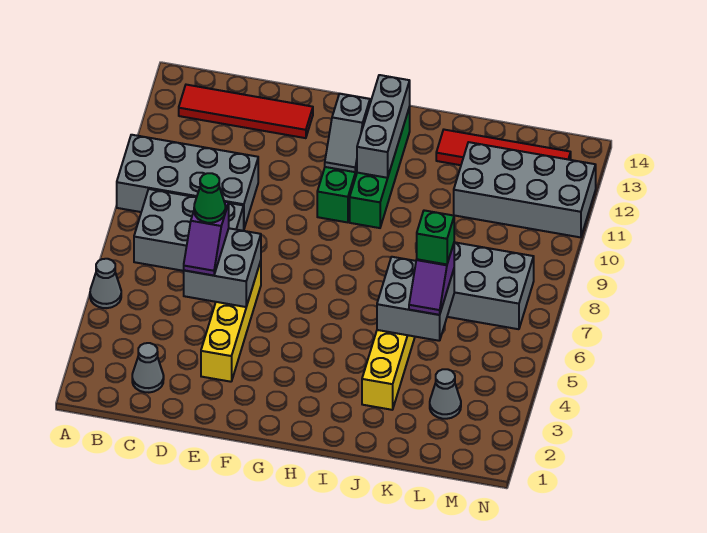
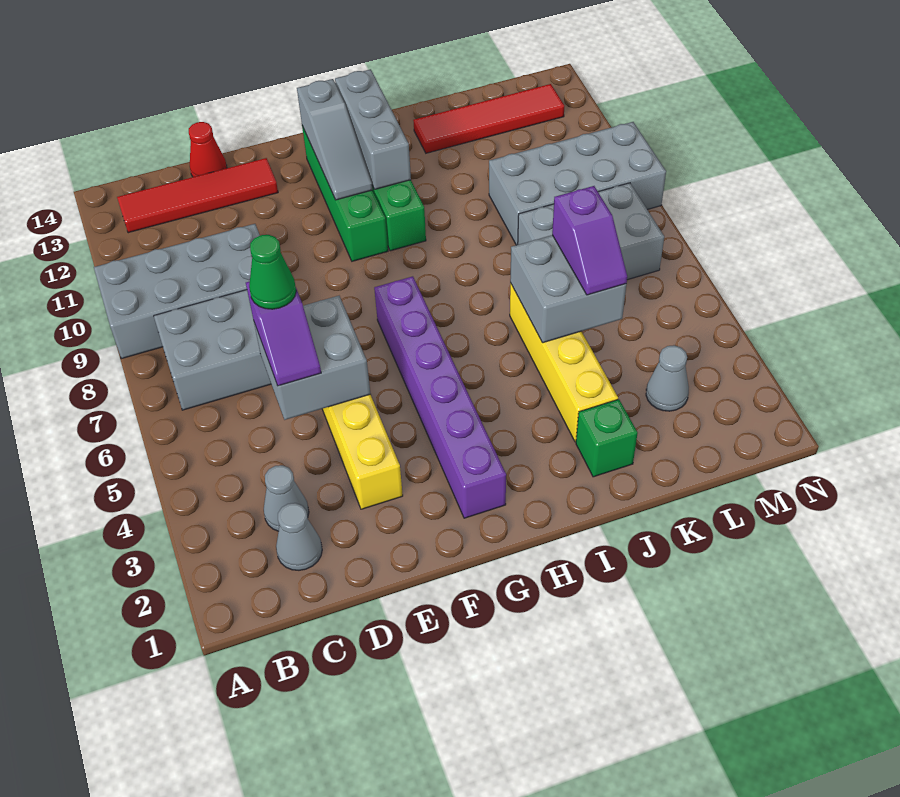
grey cone A5 level 1 -> grey cone C3 level 1
none -> red cone D14 level 1
none -> purple brick G2:G7 level 1
grey slope G11:G12 level 2 top 12 -> grey slope G11:G13 level 2 top 13
green brick K6 level 4 -> green brick J2 level 1
grey brick K11:N12 level 1 -> grey brick K9:N10 level 1

